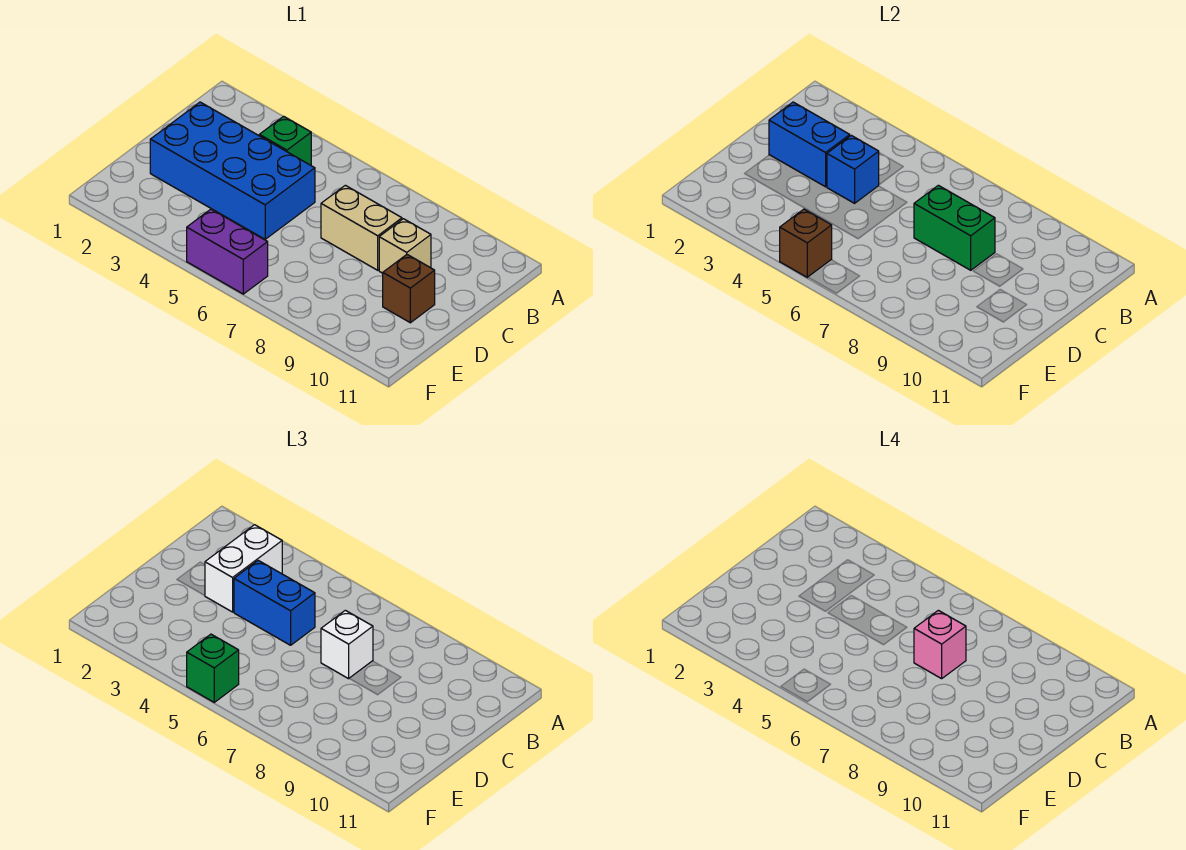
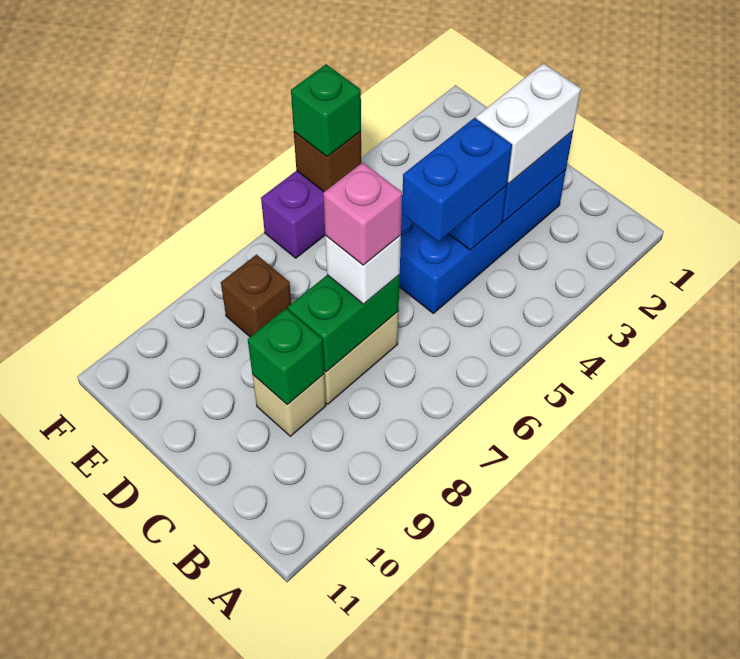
white brick B3:C3 level 3 -> white brick C2:C3 level 3
green brick B4 level 1 -> green brick C9 level 2
brown brick D10 level 1 -> brown brick E8 level 1

